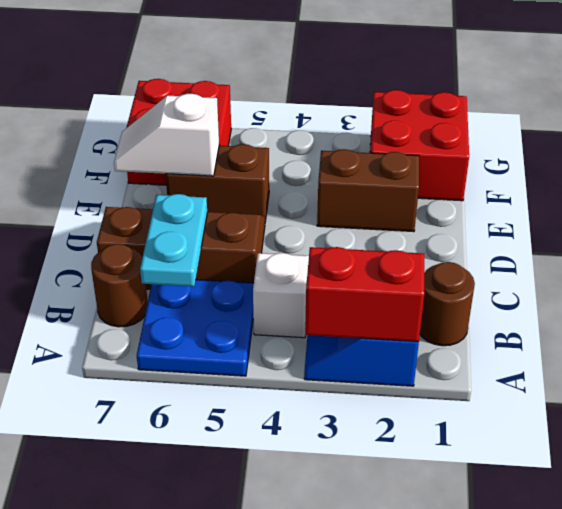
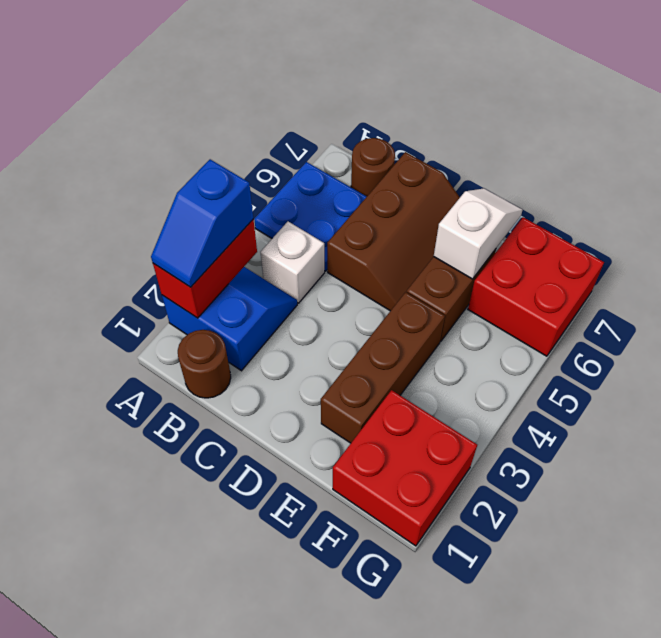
none -> blue slope A2:A3 level 3 top 3
cyan plate B6:C6 level 2 -> none
brown brick E2:E3 level 1 -> brown brick E2:E4 level 1

